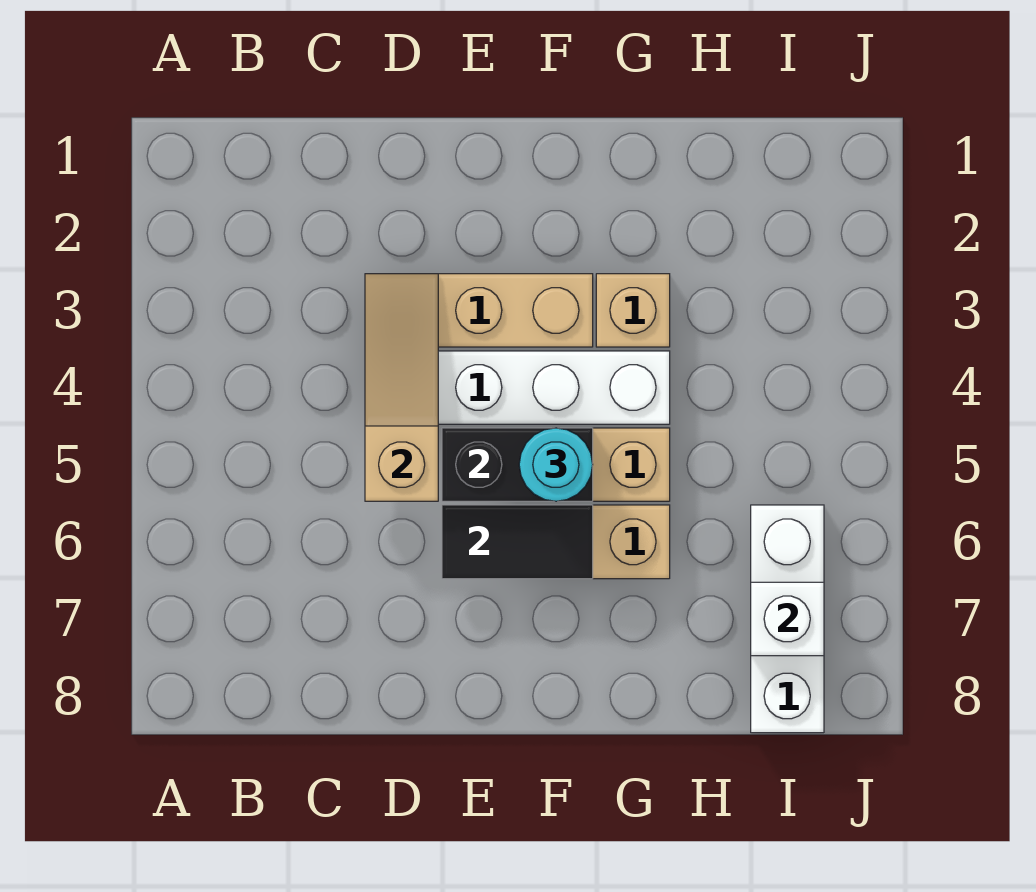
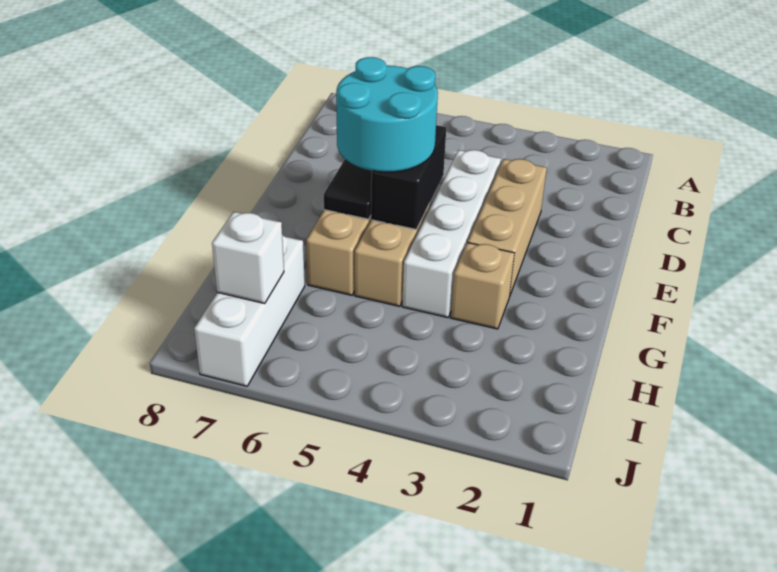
tan slope D3:D5 level 2 top 5 -> none
cyan round brick F5 level 3 -> cyan round brick E5:F6 level 3
white brick I6:I8 level 1 -> white brick H7:J7 level 1

